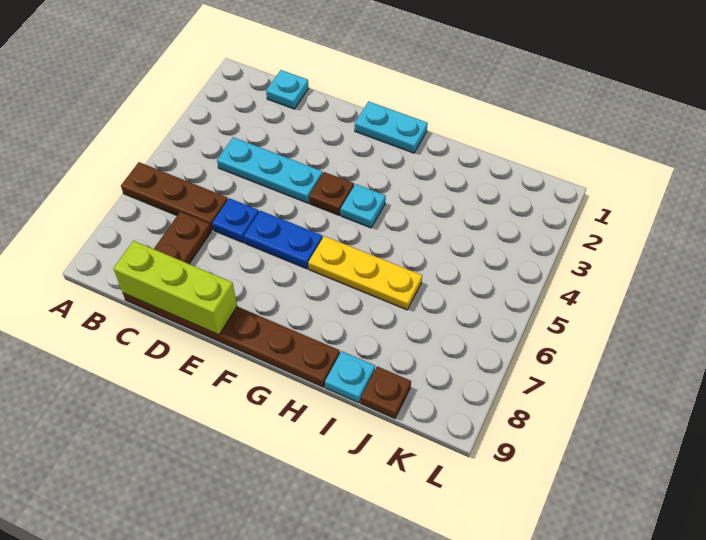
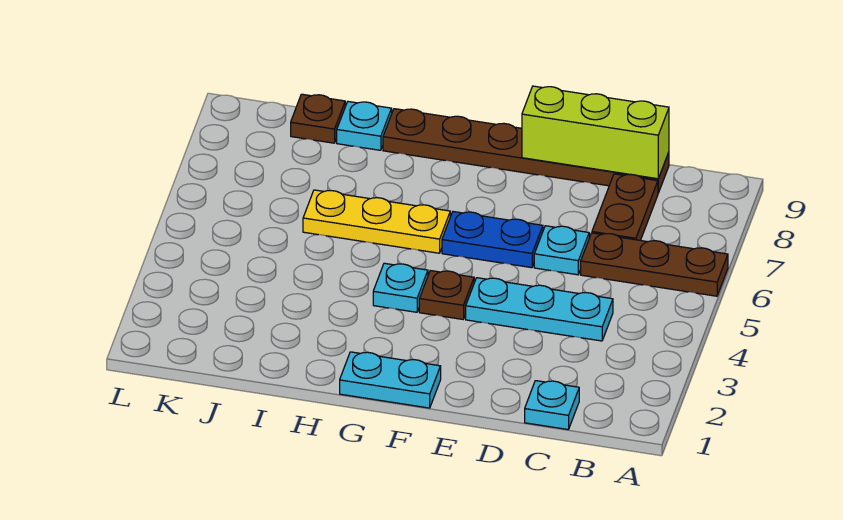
blue plate D6 level 1 -> cyan plate D6 level 1

